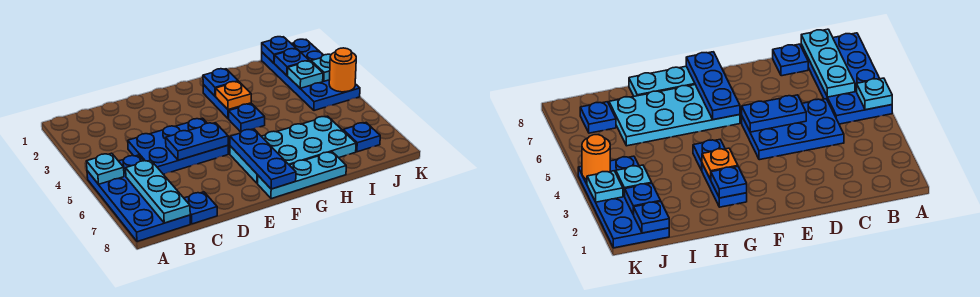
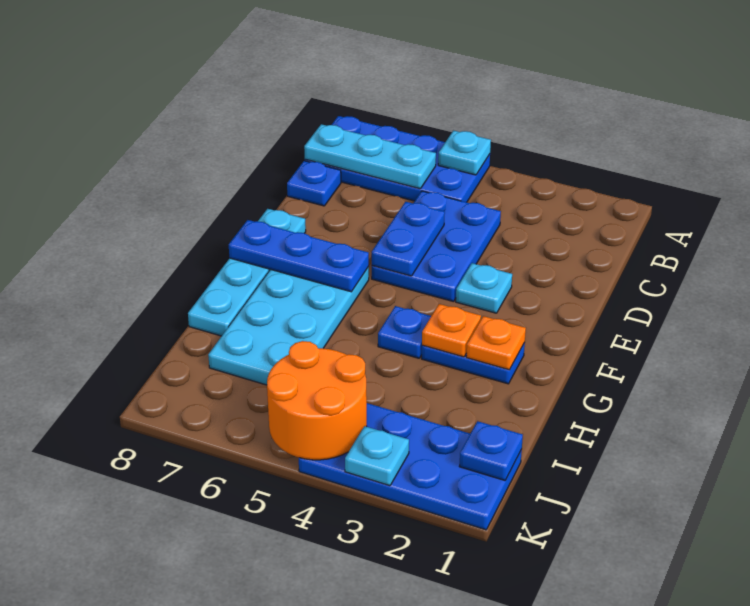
cyan plate F8:H8 level 1 -> cyan plate E8:H8 level 1
blue plate G2 level 2 -> orange plate G2 level 2
blue plate J2 level 2 -> none
cyan plate J3 level 2 -> cyan plate E3 level 1
blue plate J7 level 1 -> none
orange round brick K4 level 2 -> orange round brick J4:K5 level 2

